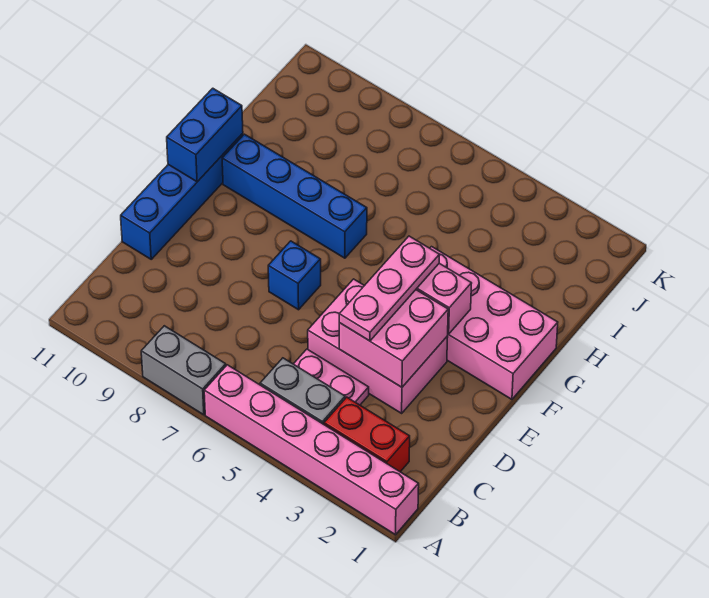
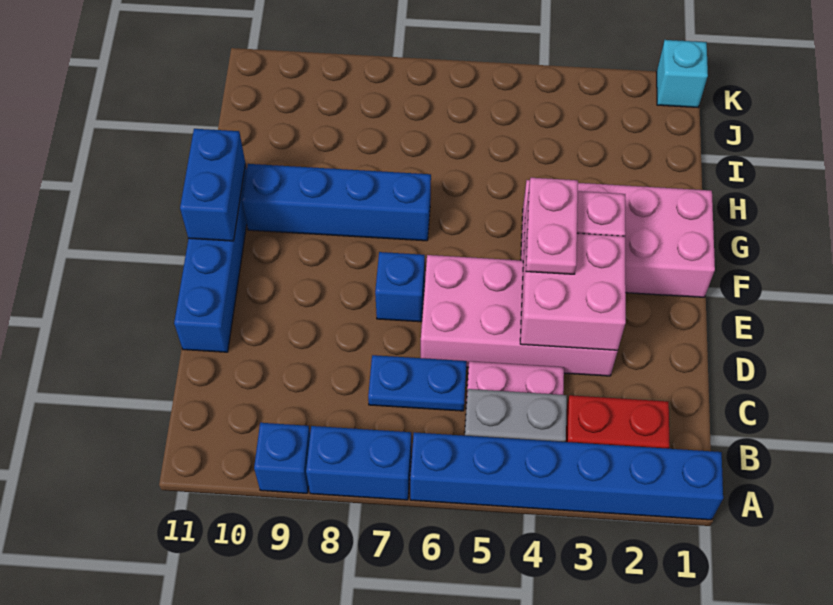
pink brick A1:A6 level 1 -> blue brick A1:A6 level 1
grey brick A7:A8 level 1 -> blue brick A7:A8 level 1
none -> blue brick A9 level 1
none -> blue plate C6:C7 level 1
pink brick D3:E5 level 1 -> pink brick D3:E6 level 1
pink plate D4:F4 level 3 -> pink plate E4:F4 level 3
none -> cyan brick K1 level 1

